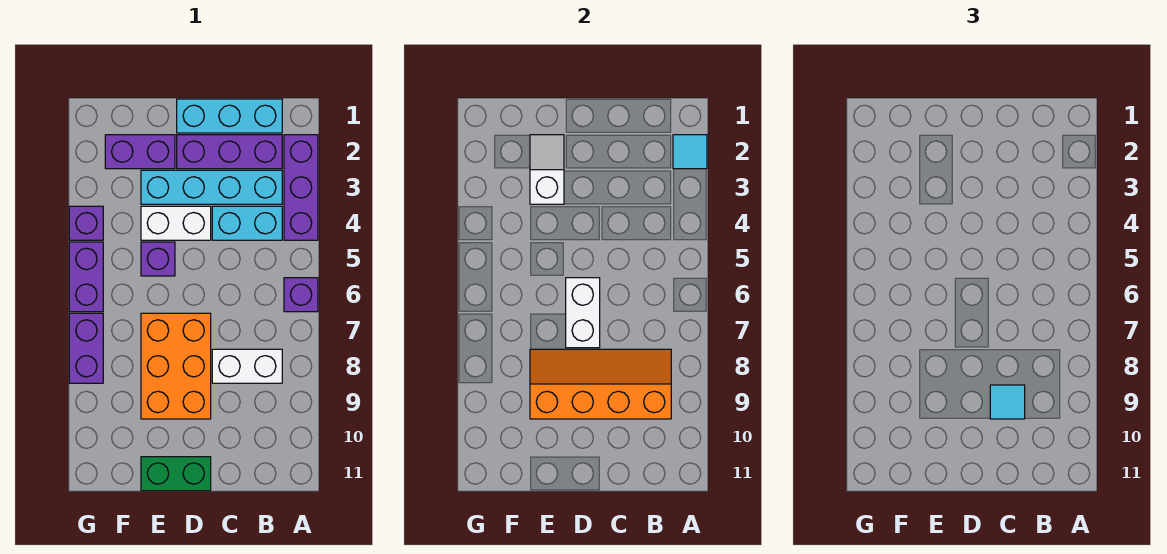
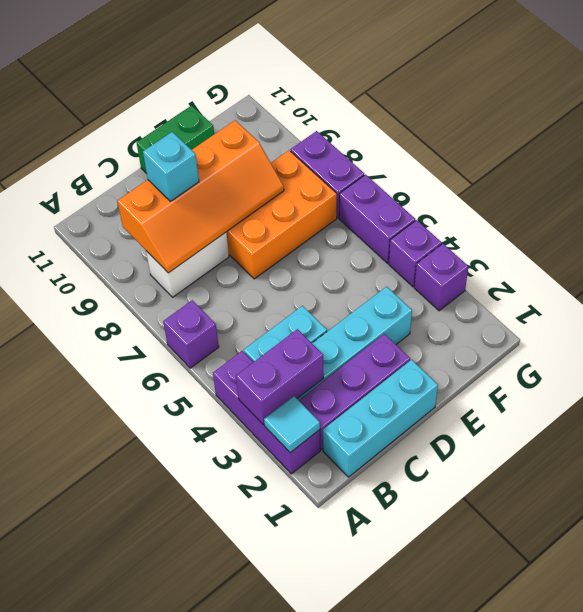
cyan tile C9 level 3 -> cyan brick C9 level 3
white brick D4:E4 level 1 -> none
white brick D6:D7 level 2 -> none
orange brick D7:E9 level 1 -> orange brick D7:F8 level 1
purple brick E2:F2 level 1 -> purple brick A3:B3 level 2
white slope E2:E3 level 2 top 3 -> none
purple brick E5 level 1 -> purple brick G3 level 1

